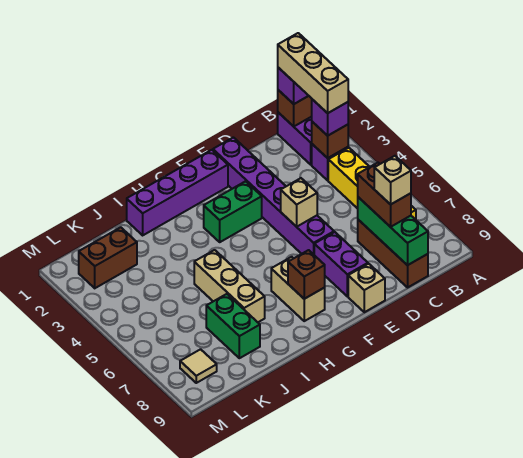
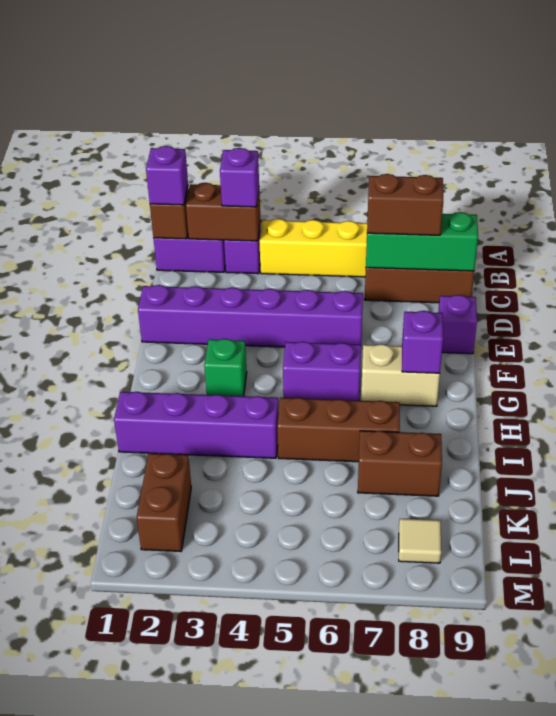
tan brick B1:B3 level 4 -> none
brown brick B3 level 2 -> brown brick B2:B3 level 2
tan brick C8 level 4 -> none
tan brick E5 level 2 -> none
purple brick E7:E8 level 1 -> purple brick G5:G6 level 1
tan brick E9 level 1 -> purple brick E9 level 1
purple brick F1:I1 level 1 -> purple brick I1:I4 level 1
green brick F3:G3 level 1 -> green brick G3 level 1
brown brick G8 level 2 -> purple brick G8 level 2
tan brick I5:I7 level 1 -> brown brick I5:I7 level 1
green brick J7:J8 level 1 -> brown brick J7:J8 level 1

